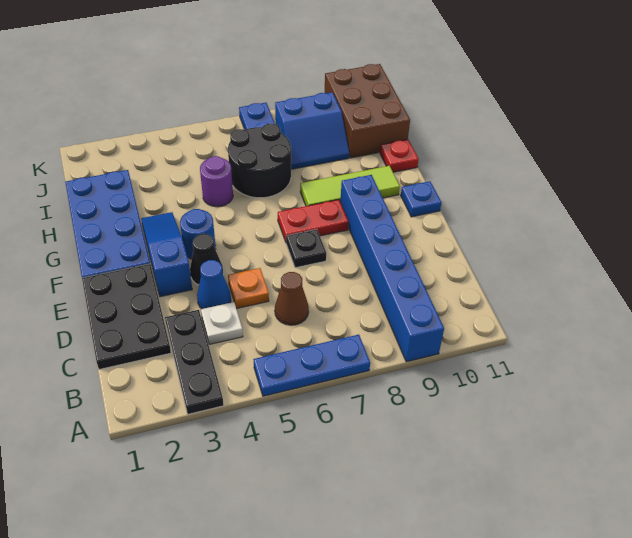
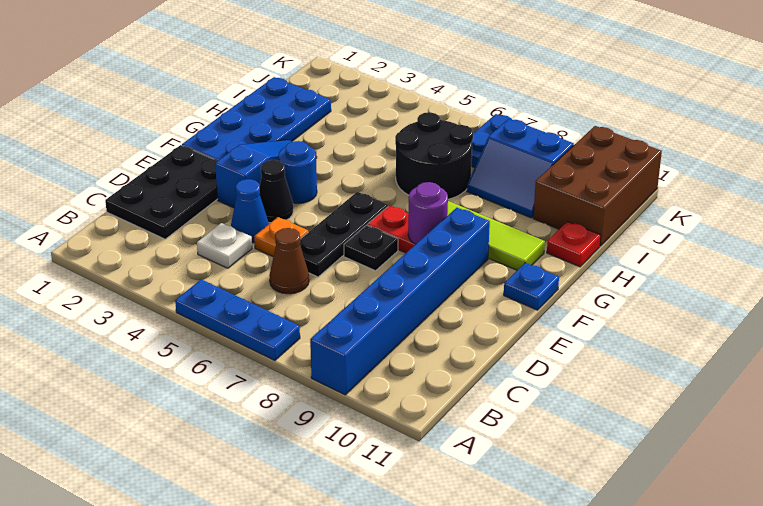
black plate A3:C3 level 1 -> black plate D6:F6 level 1
purple round brick H5 level 1 -> purple round brick F8 level 2

